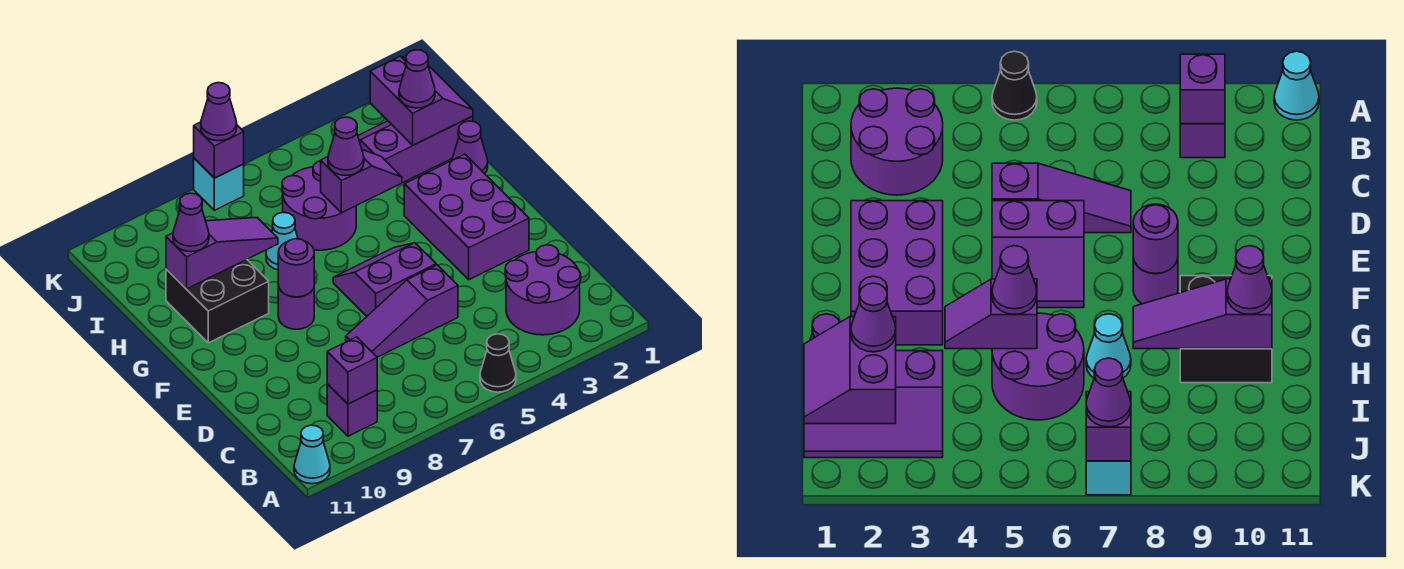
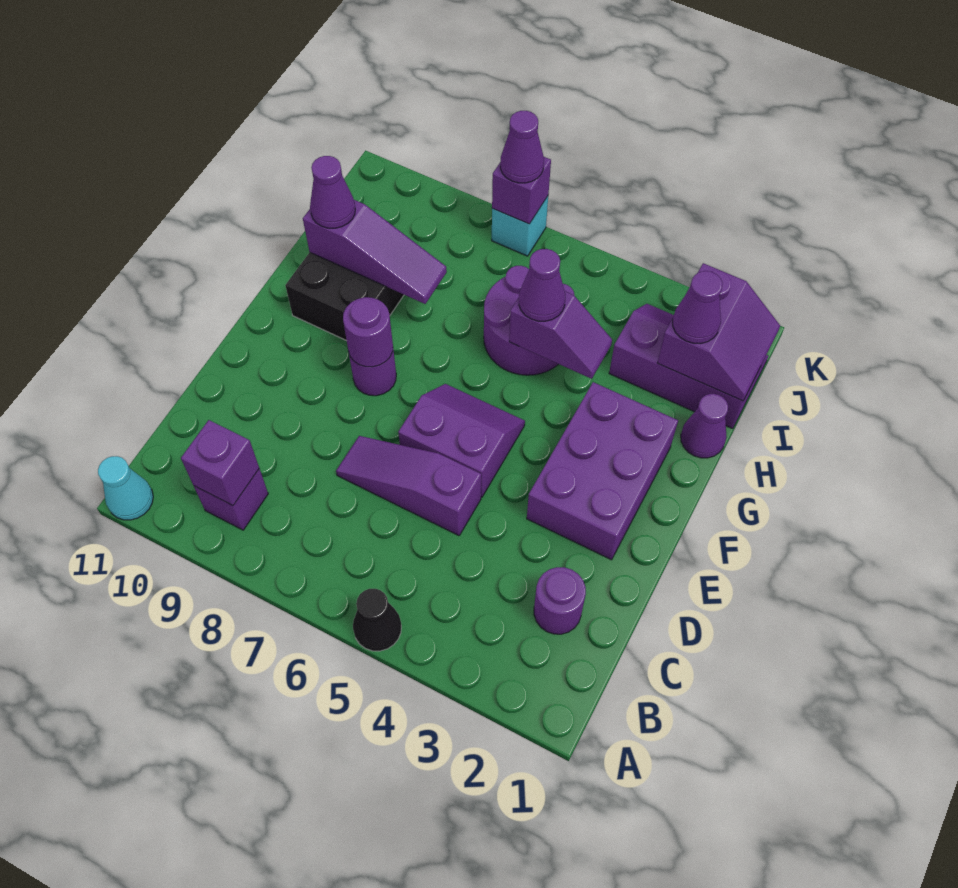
purple round brick B2:C3 level 1 -> purple round brick C2 level 1
cyan cone H7 level 1 -> none

